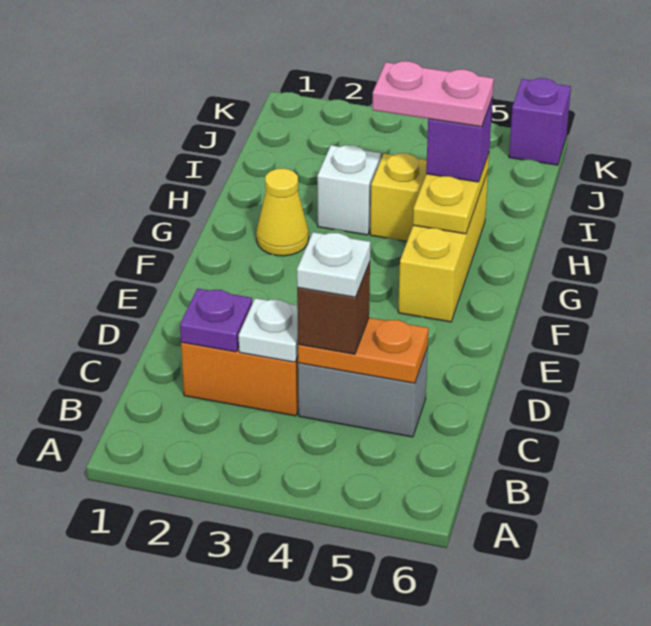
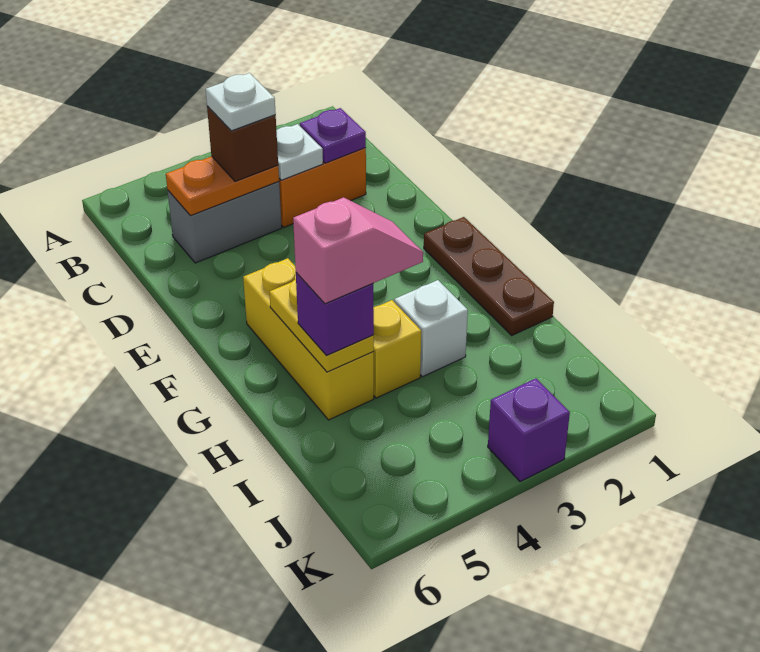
none -> brown plate F1:H1 level 1
yellow cone G2 level 1 -> none
pink plate H4:H5 level 4 -> pink slope H4:H5 level 4 top 5
purple brick K6 level 1 -> purple brick K3 level 1

